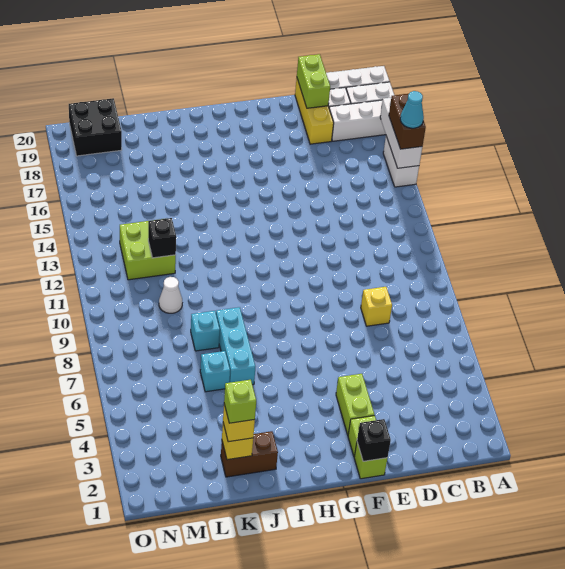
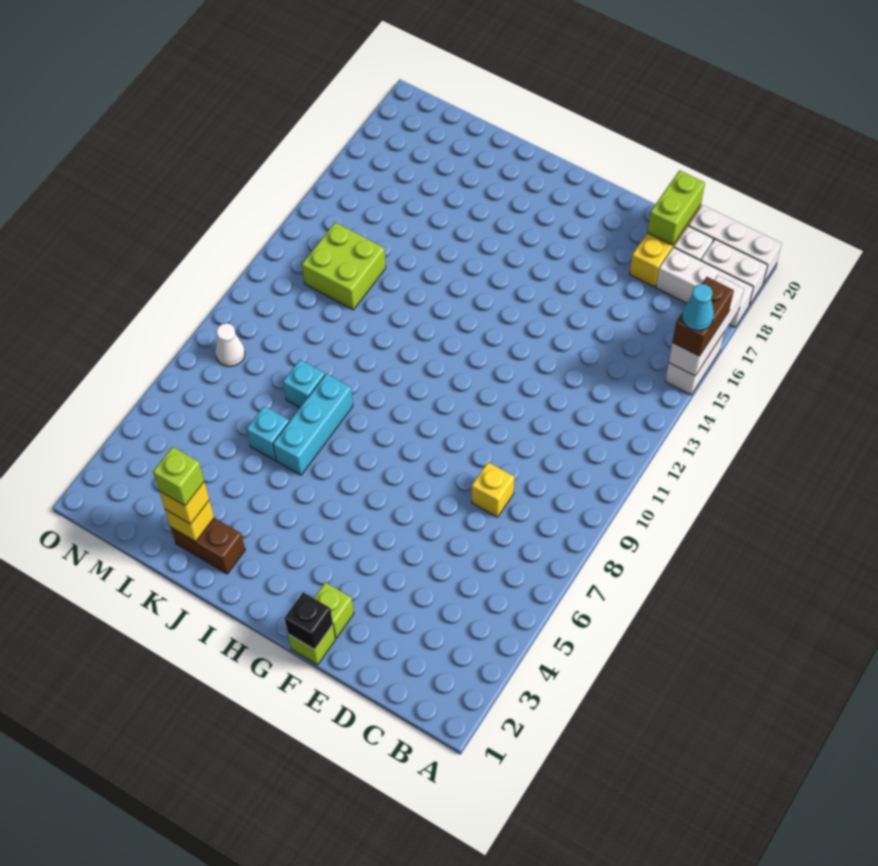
lime brick F3:F4 level 1 -> none
white cone L10 level 1 -> white cone N8 level 1
black brick L12 level 2 -> none
black brick M19:N20 level 1 -> none

